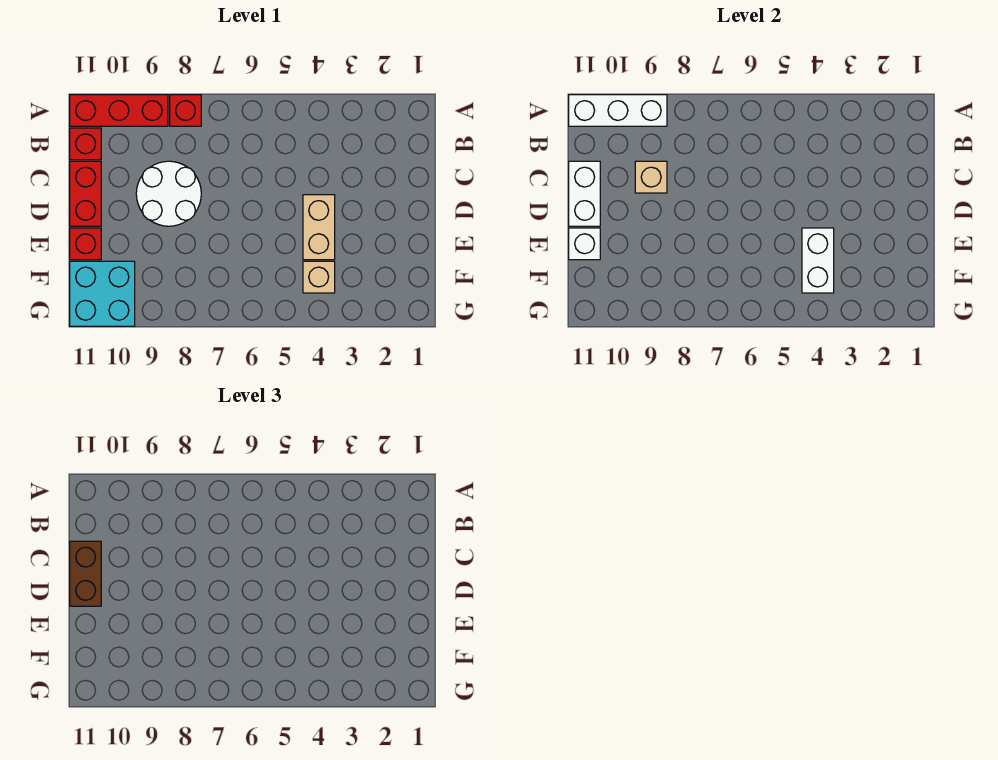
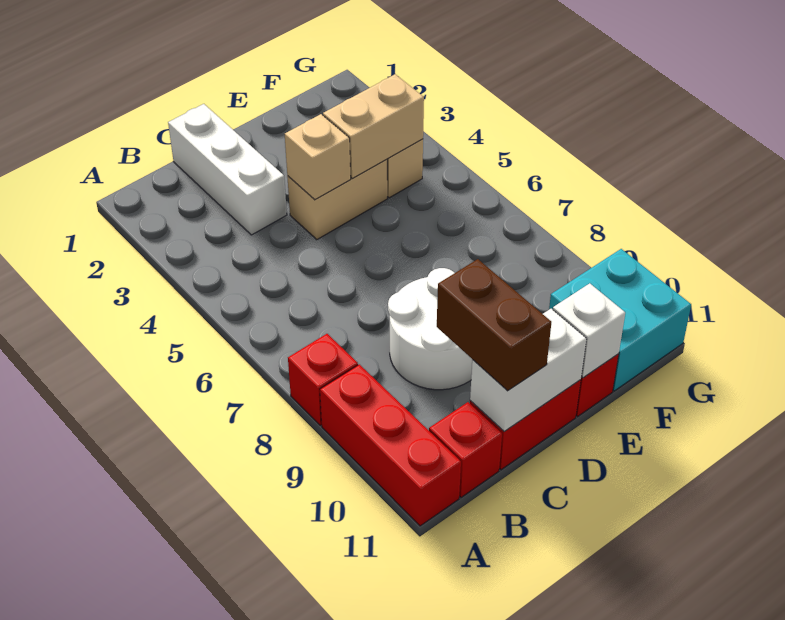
white brick A9:A11 level 2 -> white brick C1:C3 level 1
tan brick C9 level 2 -> tan brick D4 level 2
brown brick C11:D11 level 3 -> brown brick C10:C11 level 3
white brick E4:F4 level 2 -> tan brick E4:F4 level 2

